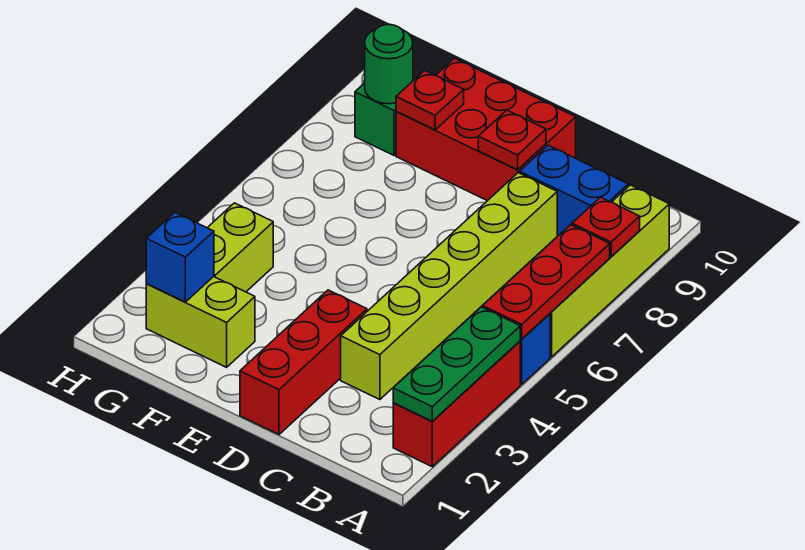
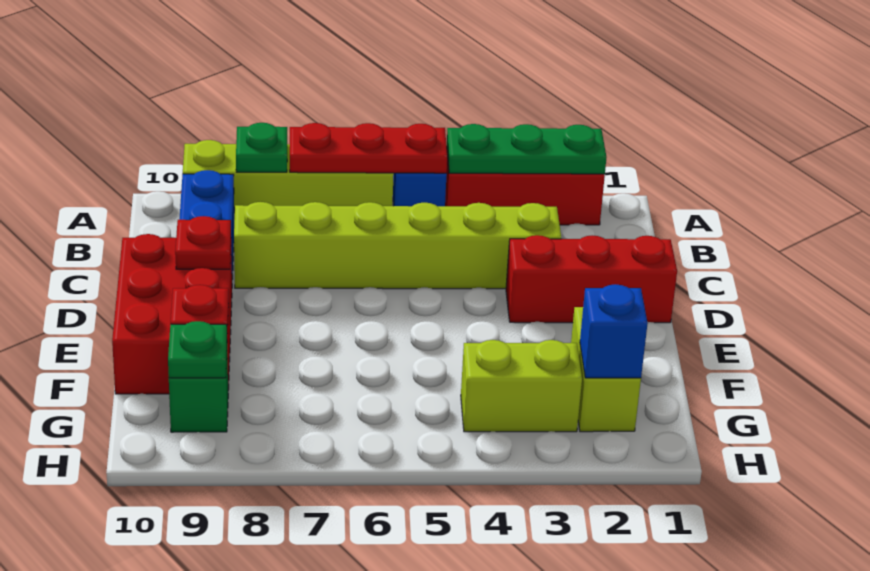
red plate A8 level 2 -> green plate A8 level 2
green round brick G9 level 2 -> green plate G9 level 2

